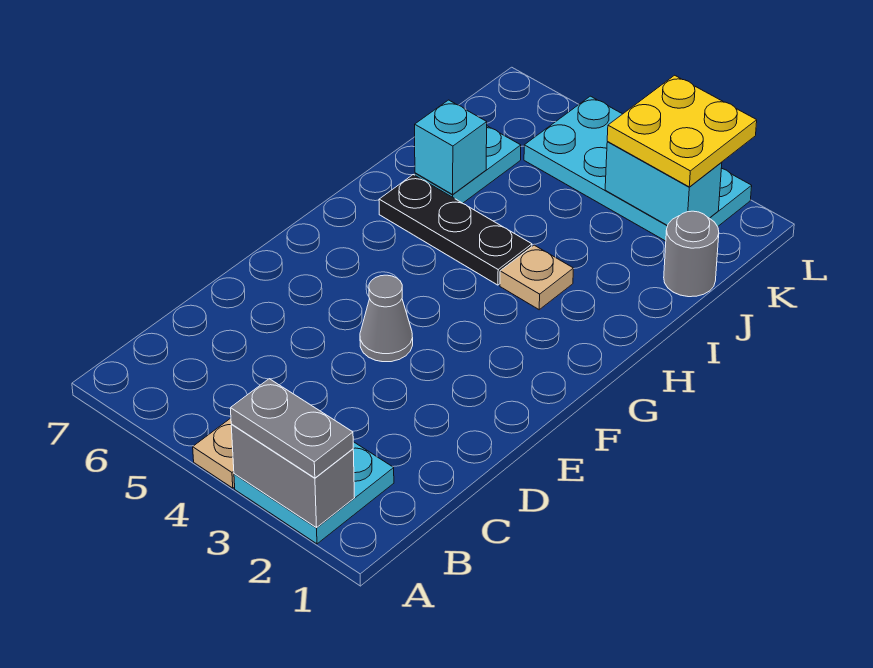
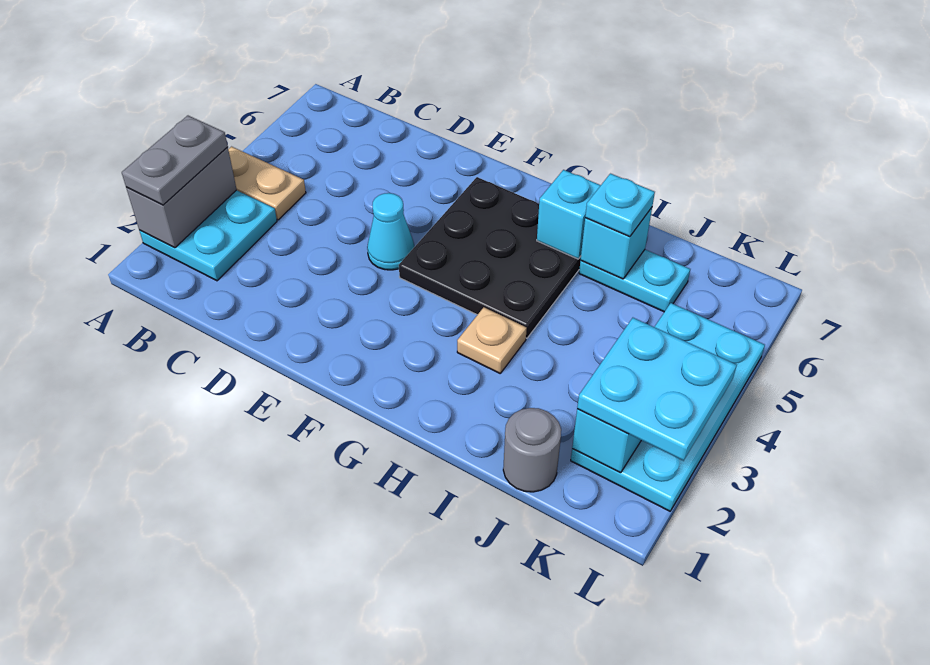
grey cone E4 level 1 -> cyan cone E4 level 1
black plate H4:H6 level 1 -> black plate F4:H6 level 1
none -> cyan brick H6 level 2
none -> cyan plate I6 level 3
yellow plate K2:L3 level 3 -> cyan plate K2:L3 level 3

